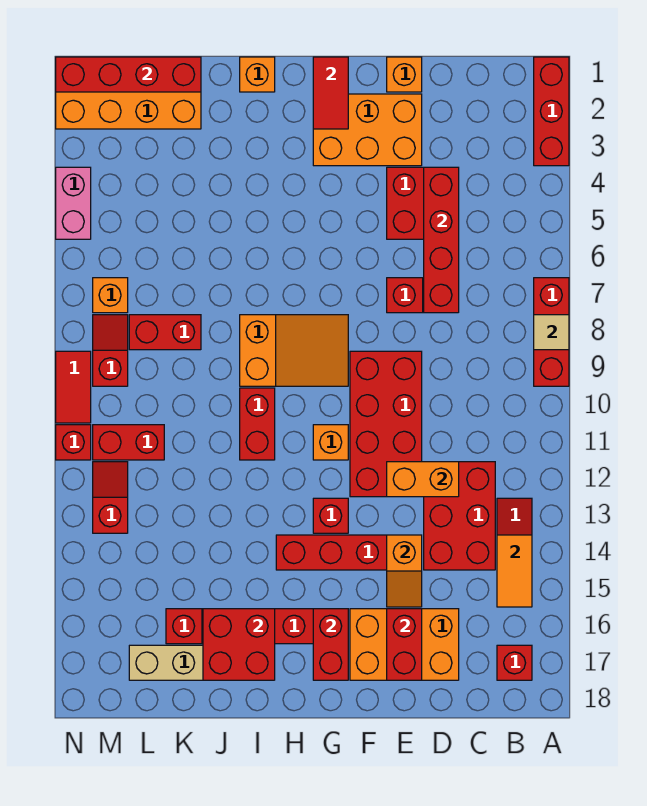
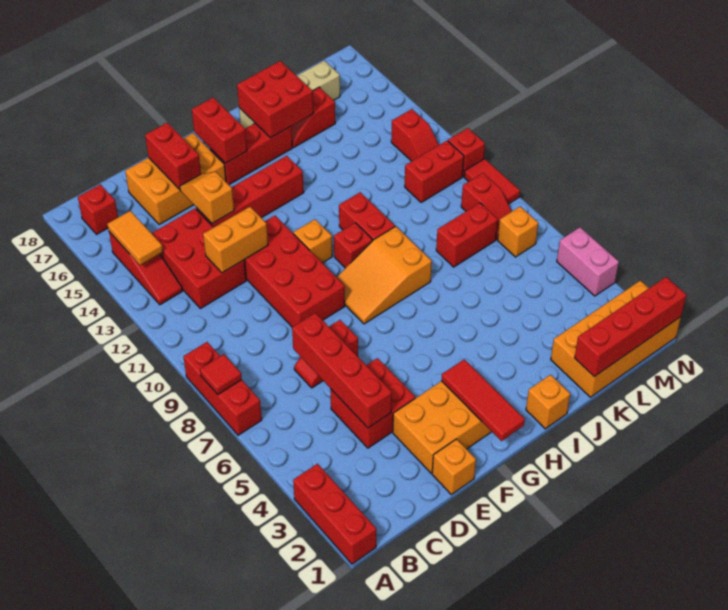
tan tile A8 level 2 -> red tile A8 level 2
red tile G1:G2 level 2 -> red tile G1:G3 level 2
red brick G13 level 1 -> red brick H10 level 1

